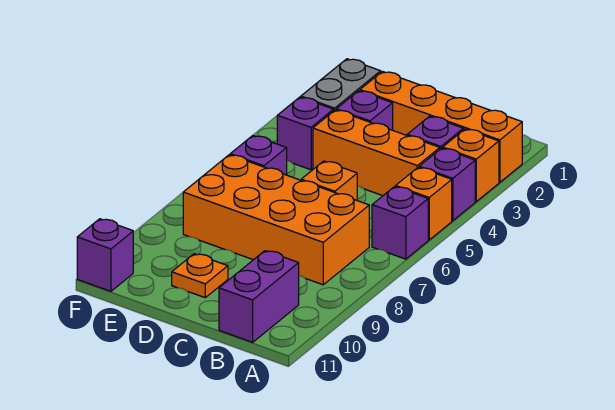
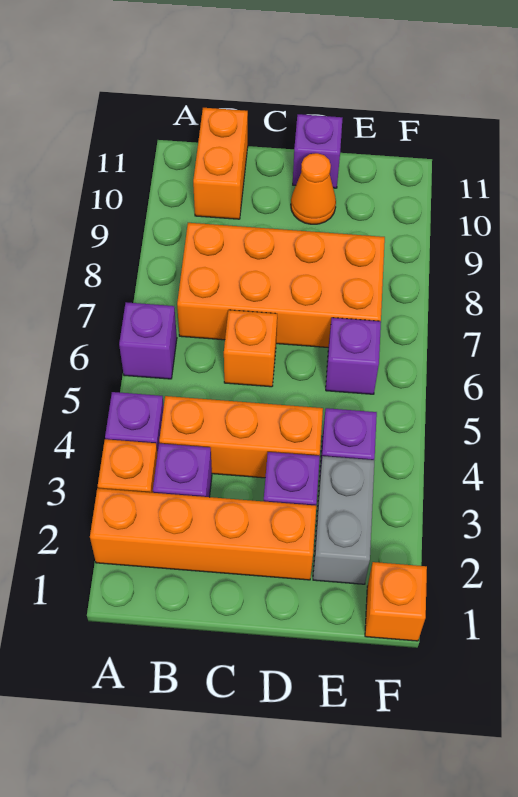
orange brick A5 level 1 -> orange brick F1 level 1
purple brick B10:B11 level 1 -> orange brick B10:B11 level 1
orange plate D10 level 1 -> orange cone D10 level 1
purple brick F11 level 1 -> purple brick D11 level 1

